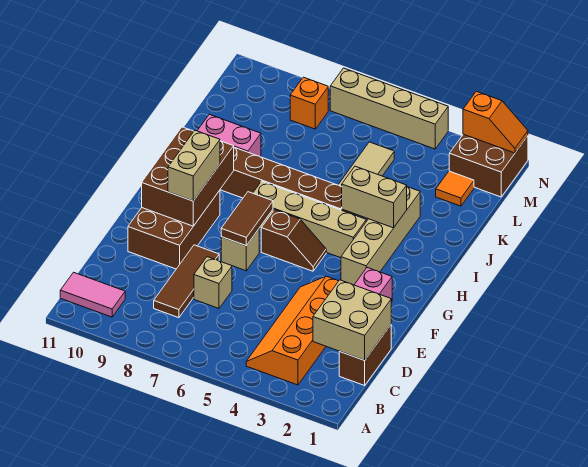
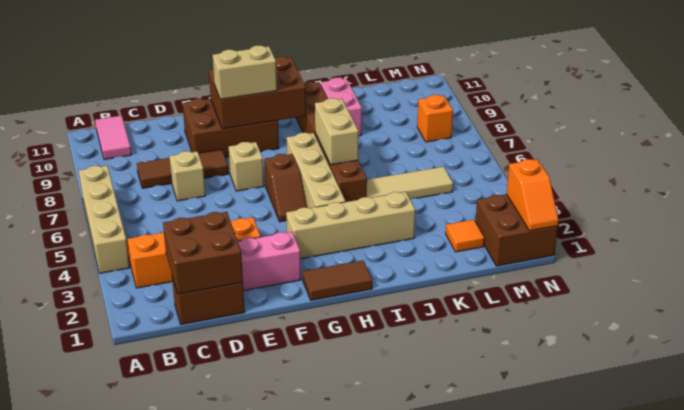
tan brick C1:D2 level 2 -> brown brick C1:D2 level 2
brown tile F7:G7 level 2 -> brown tile G1:H1 level 1
tan brick I3:I4 level 2 -> tan brick I6:I7 level 2
tan brick N4:N7 level 1 -> tan brick A4:A7 level 1

